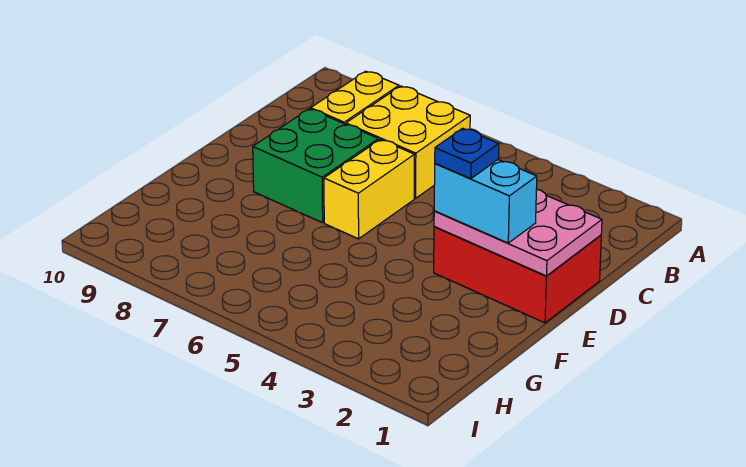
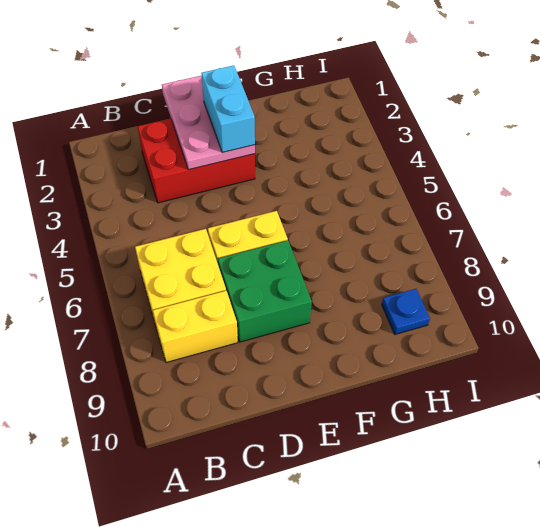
red brick D1:E3 level 1 -> red brick C2:E3 level 1
blue plate E3 level 4 -> blue plate H9 level 1

